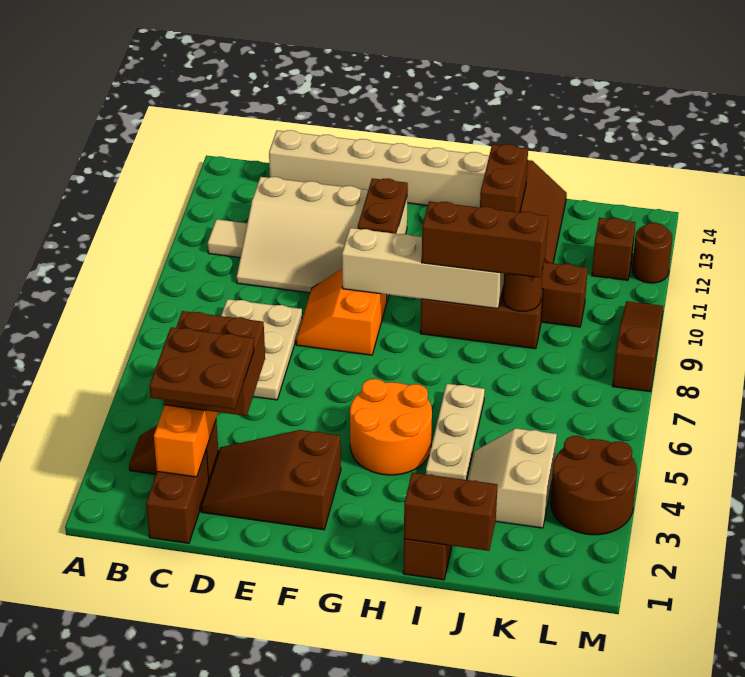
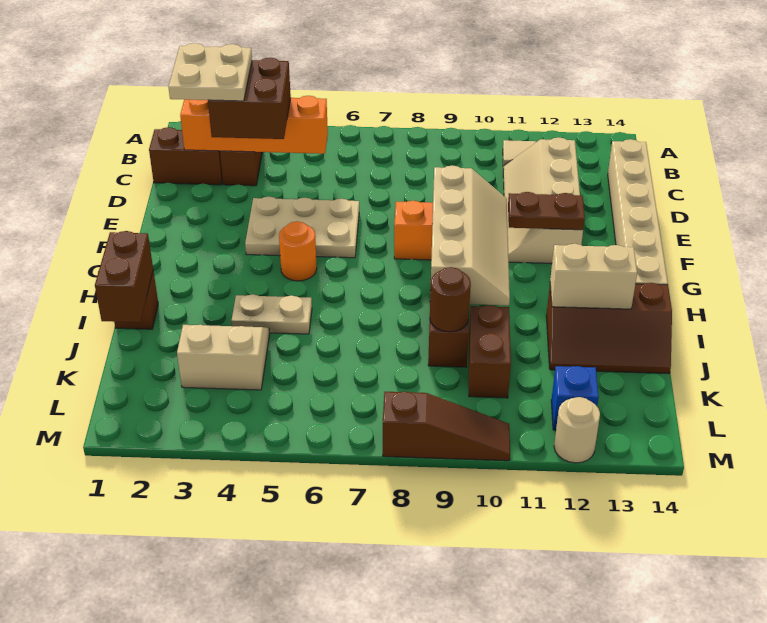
brown plate C2:D3 level 4 -> tan plate C2:D3 level 4
tan plate C6:D8 level 1 -> tan plate E4:F6 level 1
tan slope C10:F12 level 1 top 12 -> tan slope C11:F12 level 1 top 12
brown slope D2:F3 level 1 top F -> none
orange round brick G4:H5 level 1 -> orange round brick G5 level 1
brown brick H9:J9 level 3 -> none
tan plate I4:I6 level 1 -> tan plate I4:I5 level 1
brown brick I12:I13 level 2 -> tan brick I12:I13 level 2
brown round brick L3:M4 level 1 -> none
brown brick L12 level 1 -> blue brick L12 level 1
brown round brick M12 level 1 -> tan round brick M12 level 1

